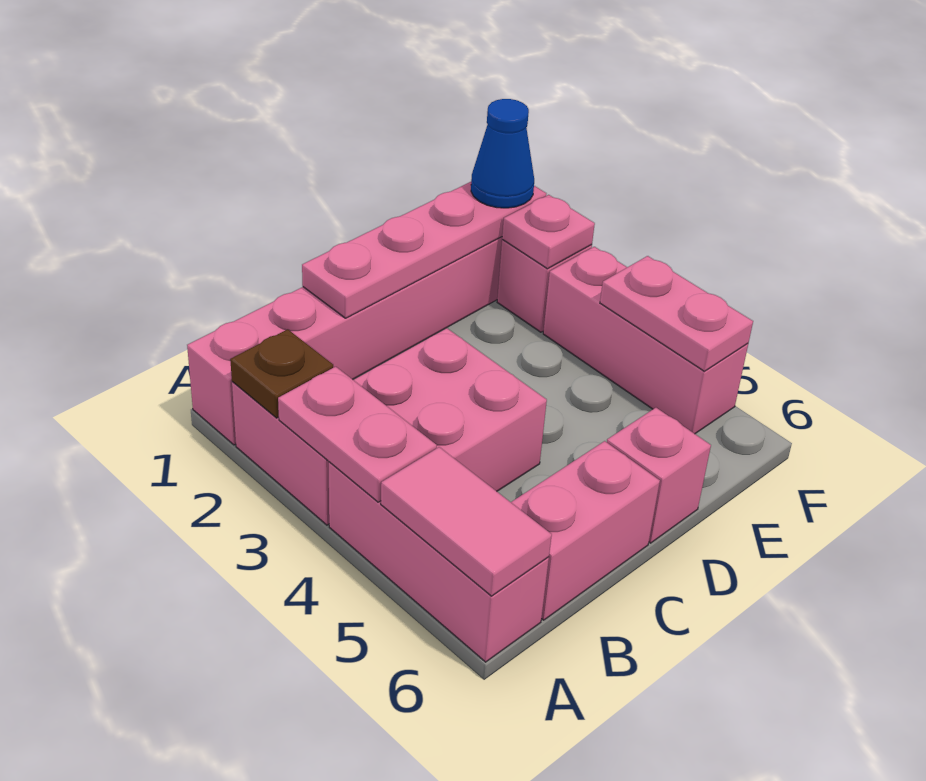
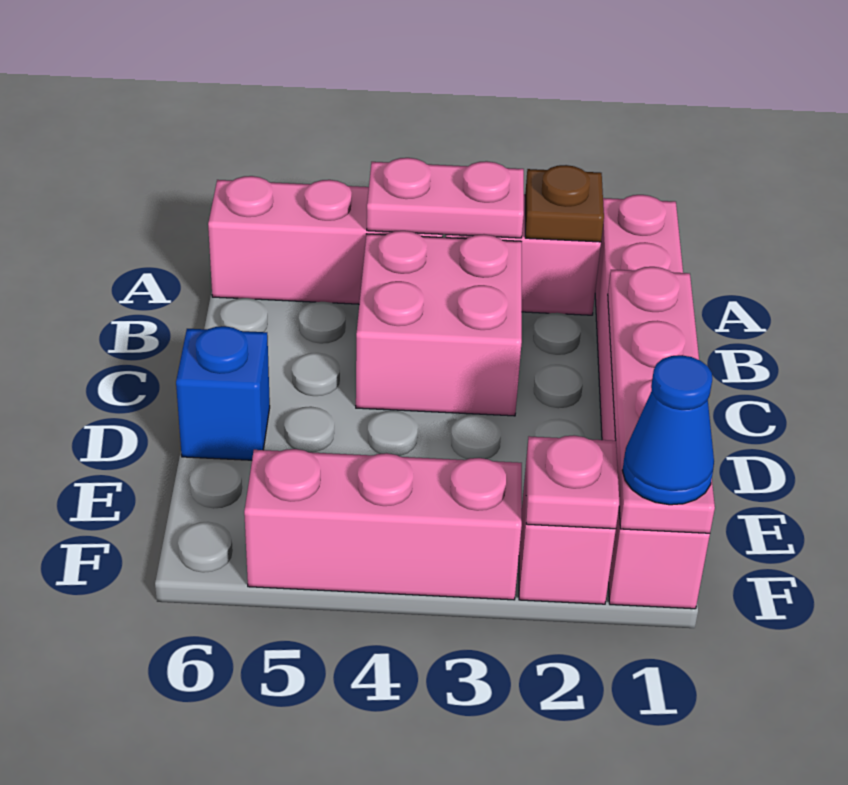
pink tile A5:A6 level 2 -> none
pink brick B6:C6 level 1 -> none
pink brick D6 level 1 -> blue brick D6 level 1
pink plate F4:F5 level 2 -> none

